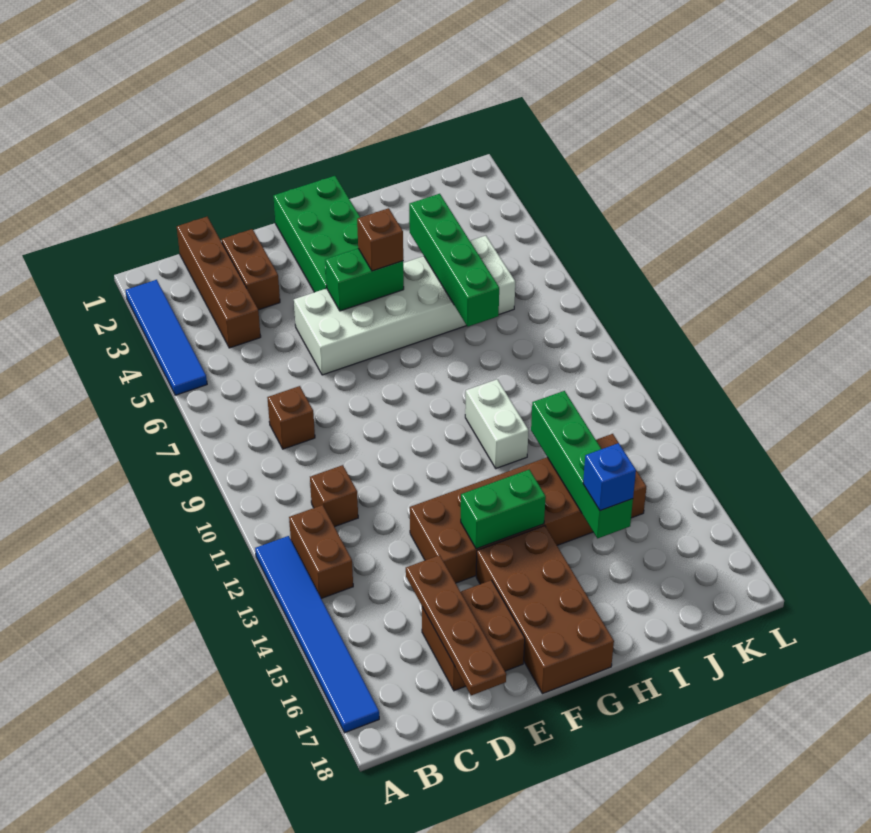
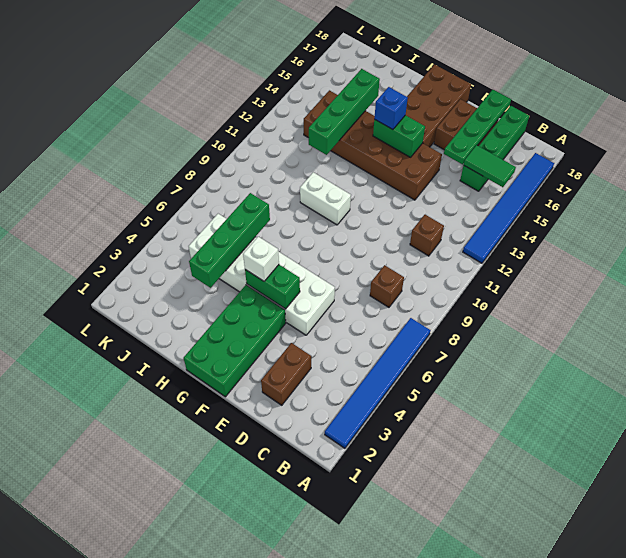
blue tile A2:A5 level 1 -> blue tile A2:A7 level 1
brown brick B12:B13 level 1 -> none
none -> green tile B15:C15 level 2
brown brick C1:C4 level 1 -> none
none -> green brick C15:C18 level 1
brown plate D15:D18 level 2 -> green plate D15:D18 level 2
brown brick G5 level 3 -> white brick G5 level 3
white brick H10:H11 level 1 -> white brick G10:H10 level 1
blue brick I15 level 3 -> blue brick G14 level 3

